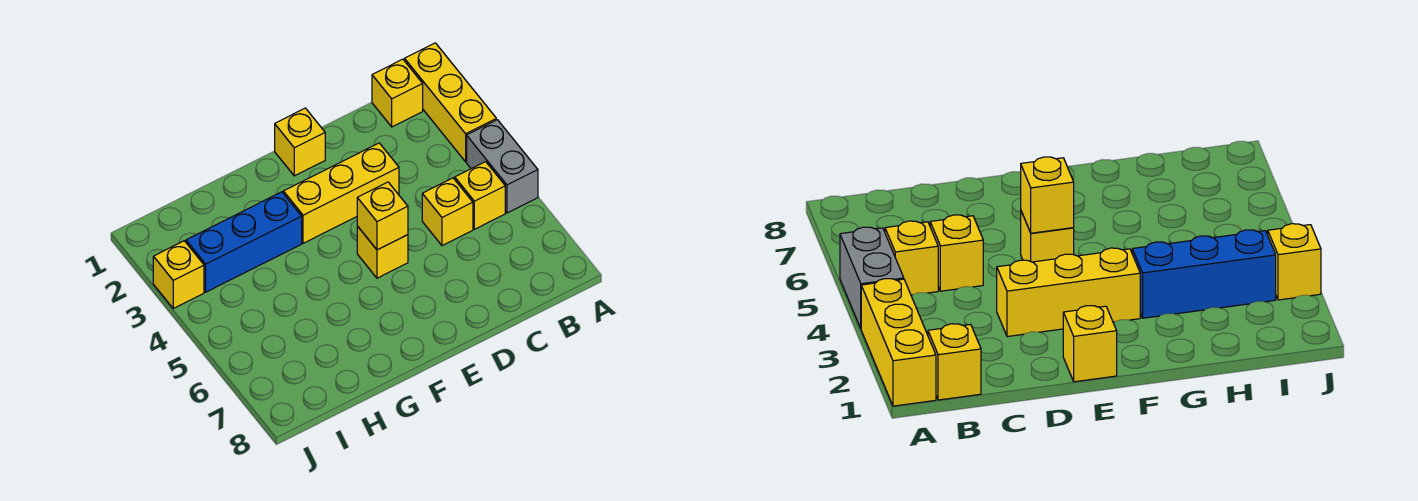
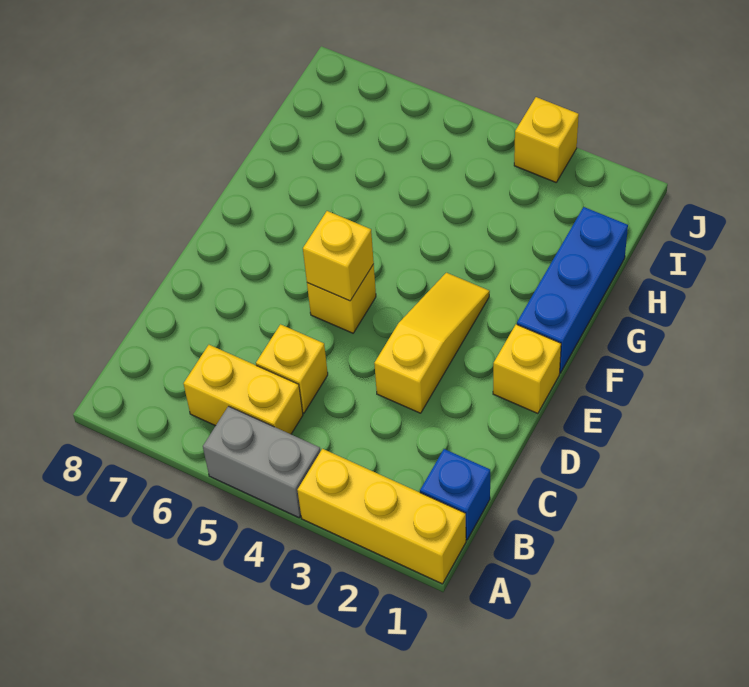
yellow brick B1 level 1 -> blue brick B1 level 1
yellow brick B5 level 1 -> yellow brick B5:B6 level 1
yellow brick D3:F3 level 1 -> yellow slope D3:F3 level 1 top D
blue brick G3:I3 level 1 -> blue brick F1:H1 level 1

